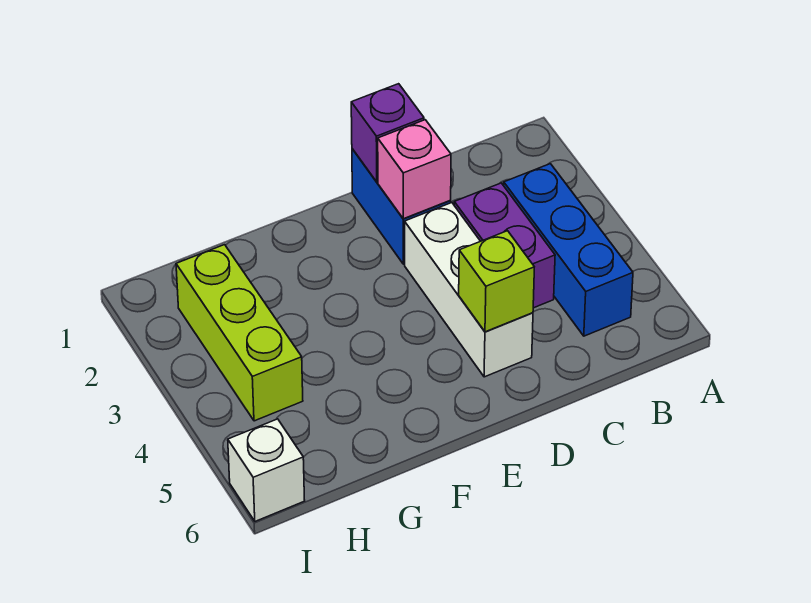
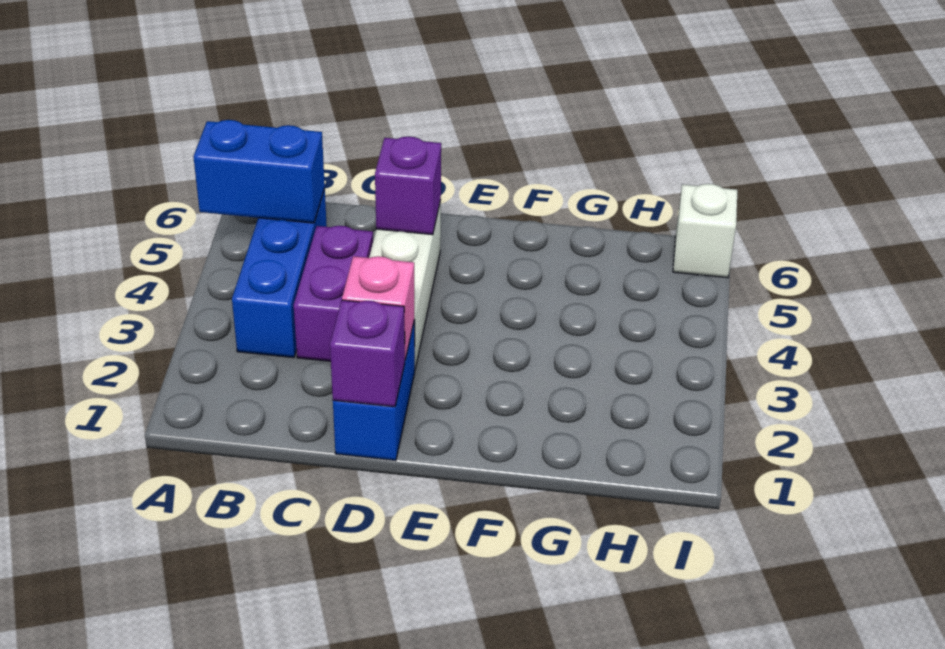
none -> blue brick A5:B5 level 2
lime brick D5 level 2 -> purple brick D5 level 2
lime brick H2:H4 level 1 -> none

